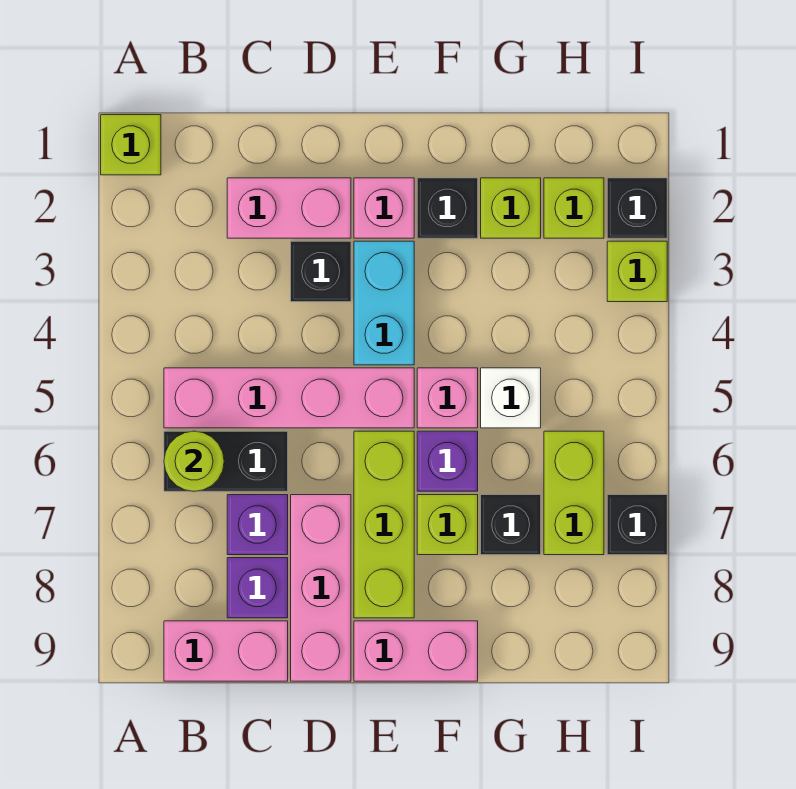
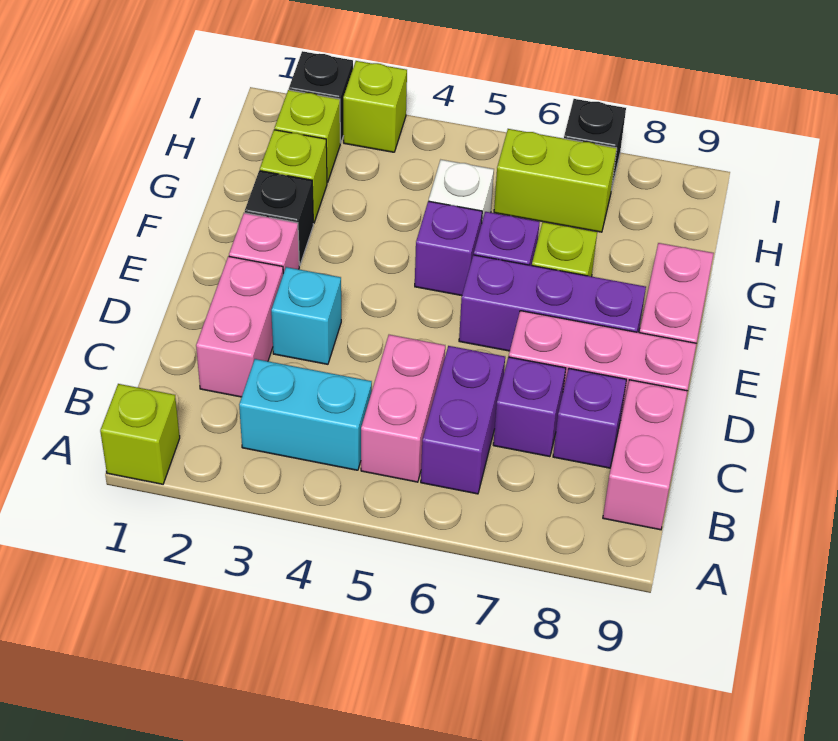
pink brick B5:E5 level 1 -> pink brick B5:C5 level 1
black brick B6:C6 level 1 -> purple brick B6:C6 level 1
lime round brick B6 level 2 -> none
black brick D3 level 1 -> cyan brick D3 level 1
cyan brick E3:E4 level 1 -> cyan brick B3:B4 level 1
lime brick E6:E8 level 1 -> purple brick E6:E8 level 1
pink brick F5 level 1 -> purple brick F5 level 1
black brick G7 level 1 -> none

